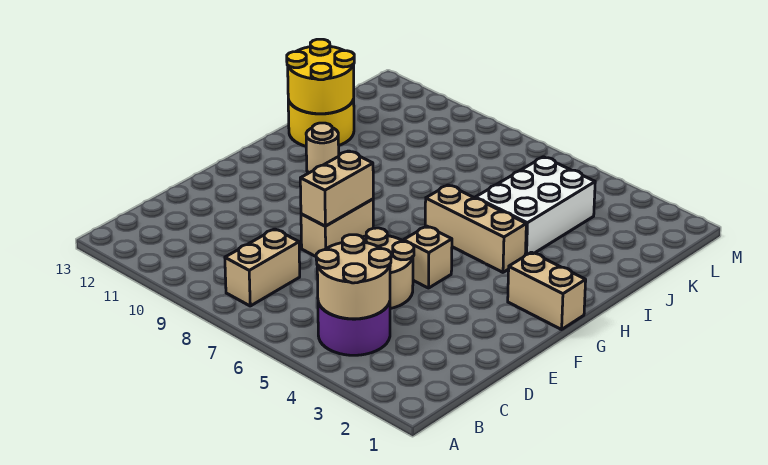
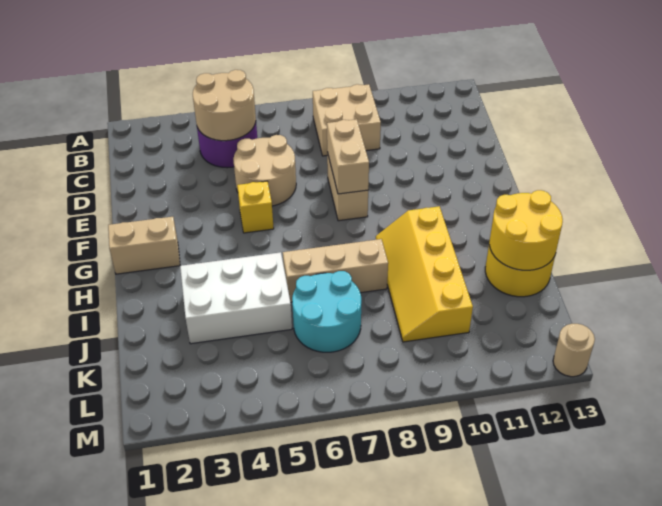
tan brick B8:C8 level 1 -> tan brick B8:C9 level 1
tan brick F5 level 1 -> yellow brick F5 level 1
tan brick H4:H6 level 1 -> tan brick I6:I8 level 1
none -> yellow slope H9:K10 level 1 top 10
tan round brick H11 level 1 -> tan round brick M13 level 1
white brick I4:K5 level 1 -> white brick I3:J5 level 1
none -> cyan round brick J6:K7 level 1

